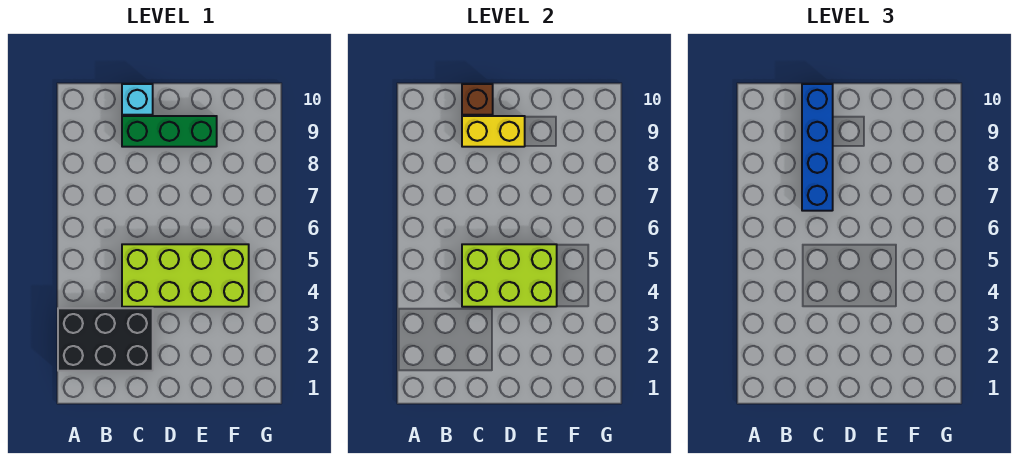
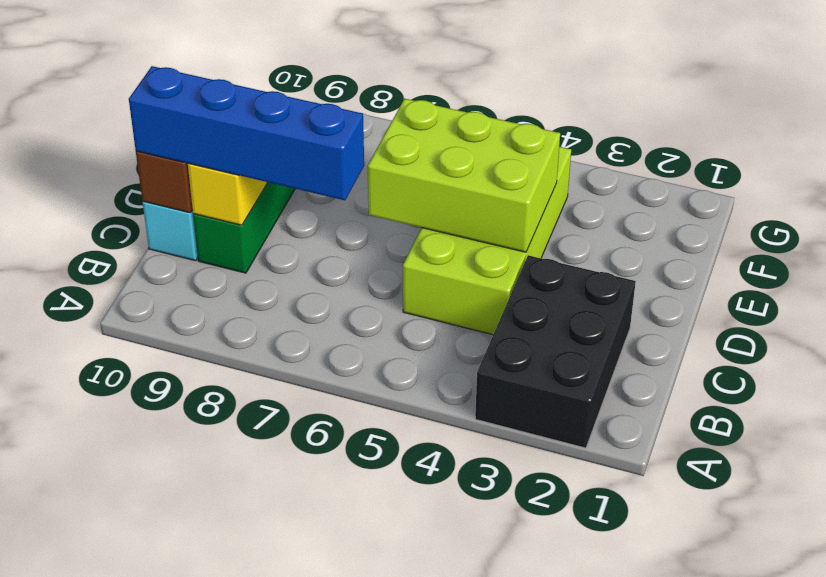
lime brick C4:E5 level 2 -> lime brick D4:E6 level 2

